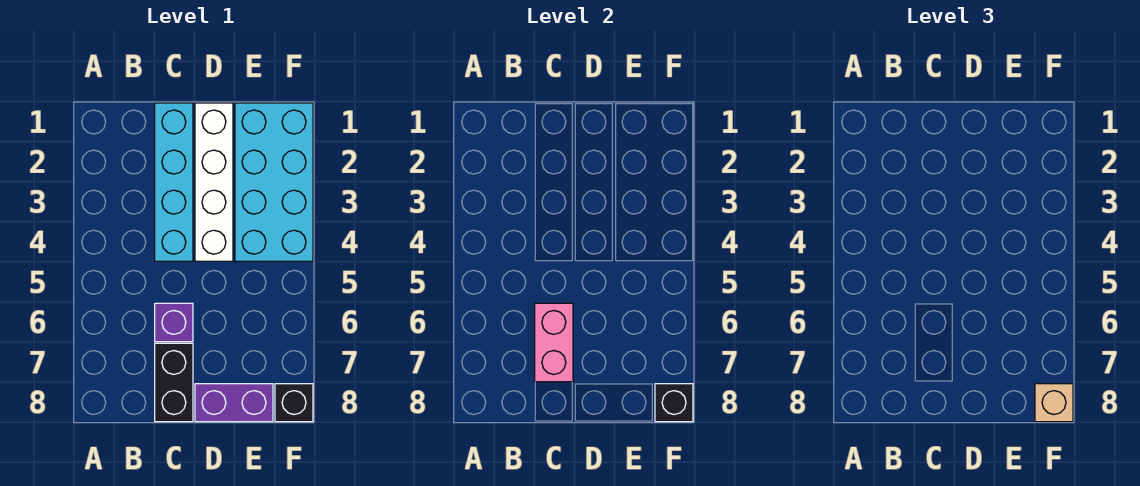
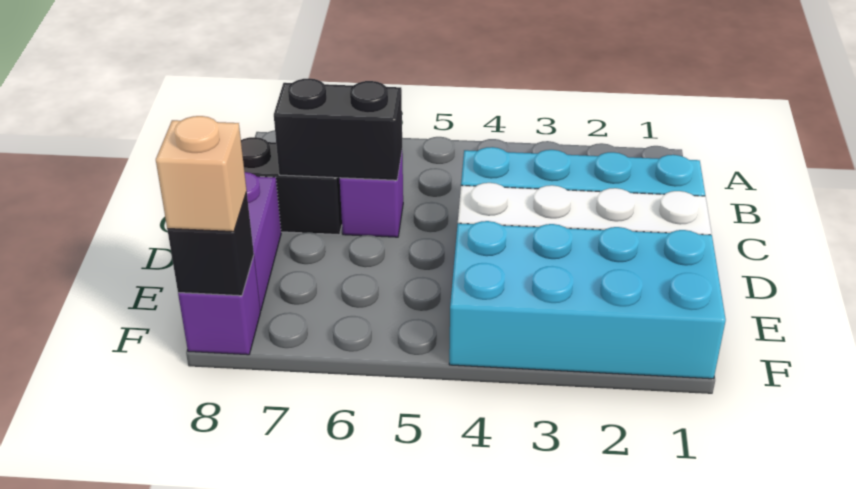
pink brick C6:C7 level 2 -> black brick C6:C7 level 2
black brick F8 level 1 -> purple brick F8 level 1

